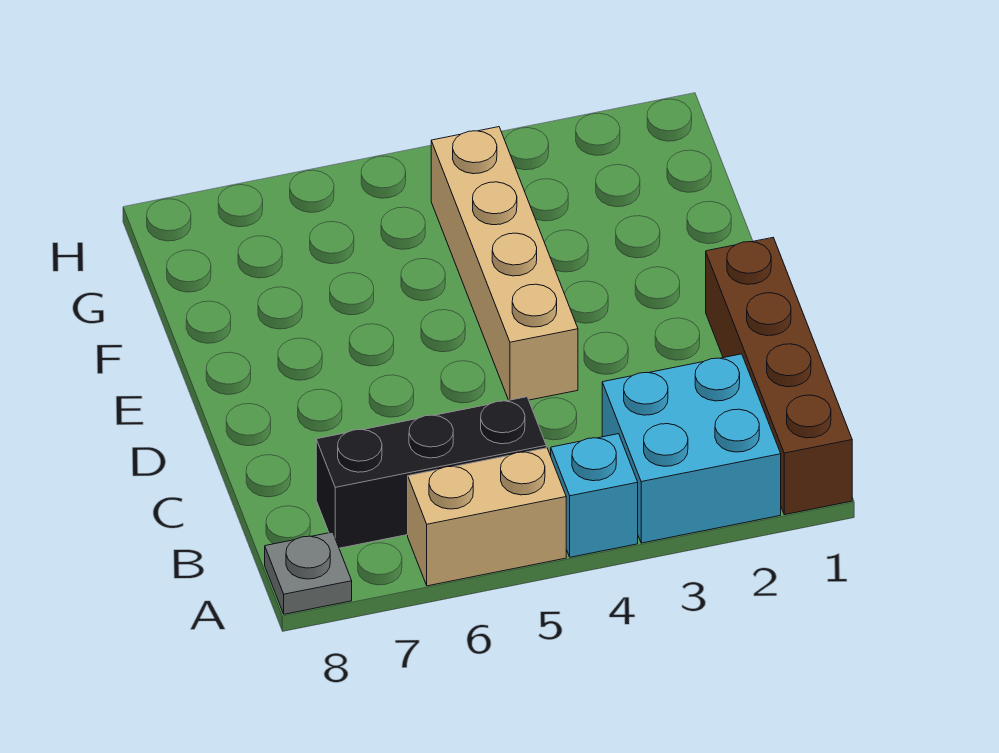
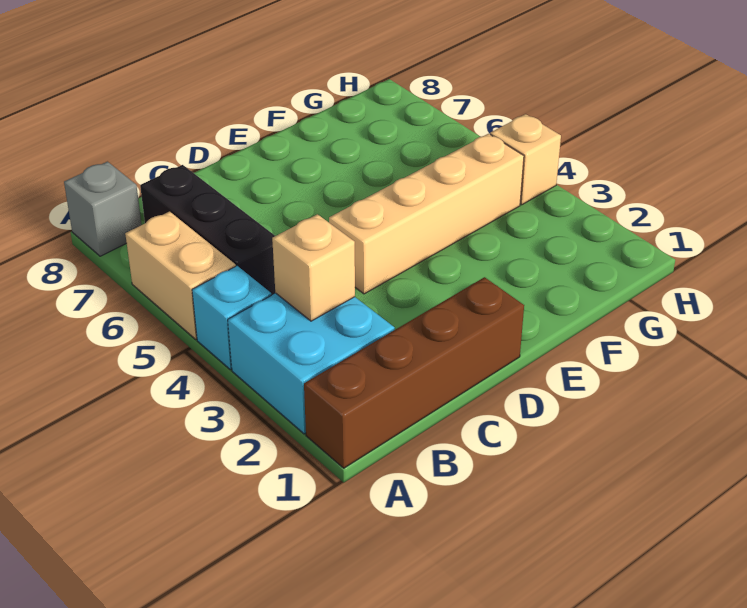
grey plate A8 level 1 -> grey brick A8 level 1
none -> tan brick B3 level 2
none -> tan brick H4 level 1

